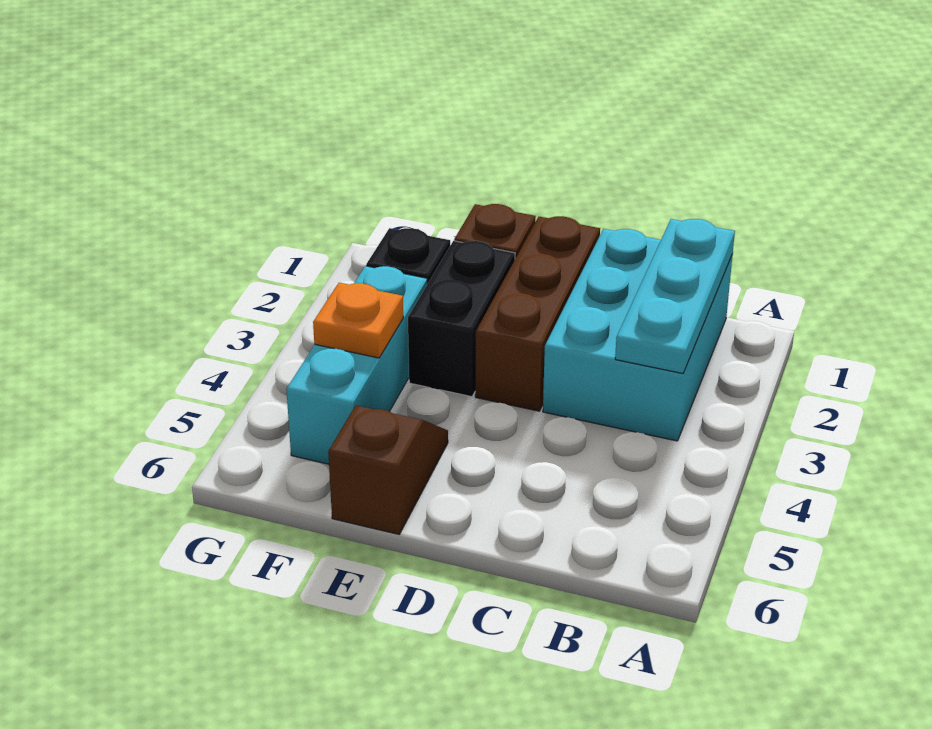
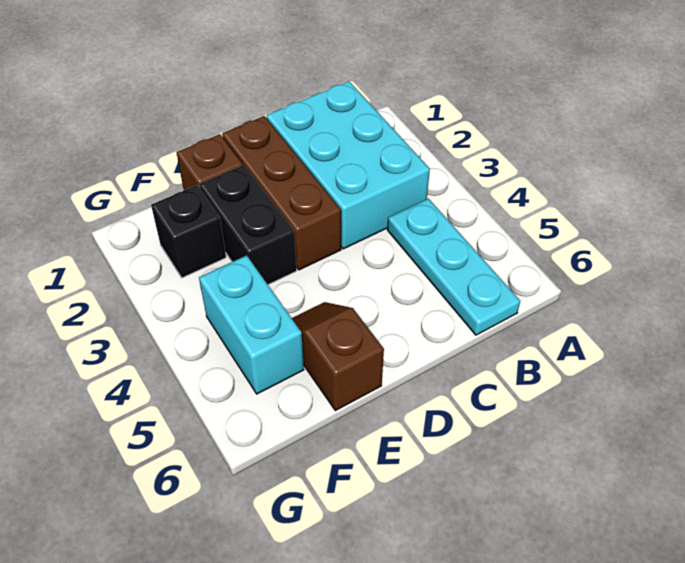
cyan plate B1:B3 level 2 -> cyan plate B4:B6 level 1
cyan brick F3:F5 level 1 -> cyan brick F4:F5 level 1
orange plate F4 level 2 -> none

